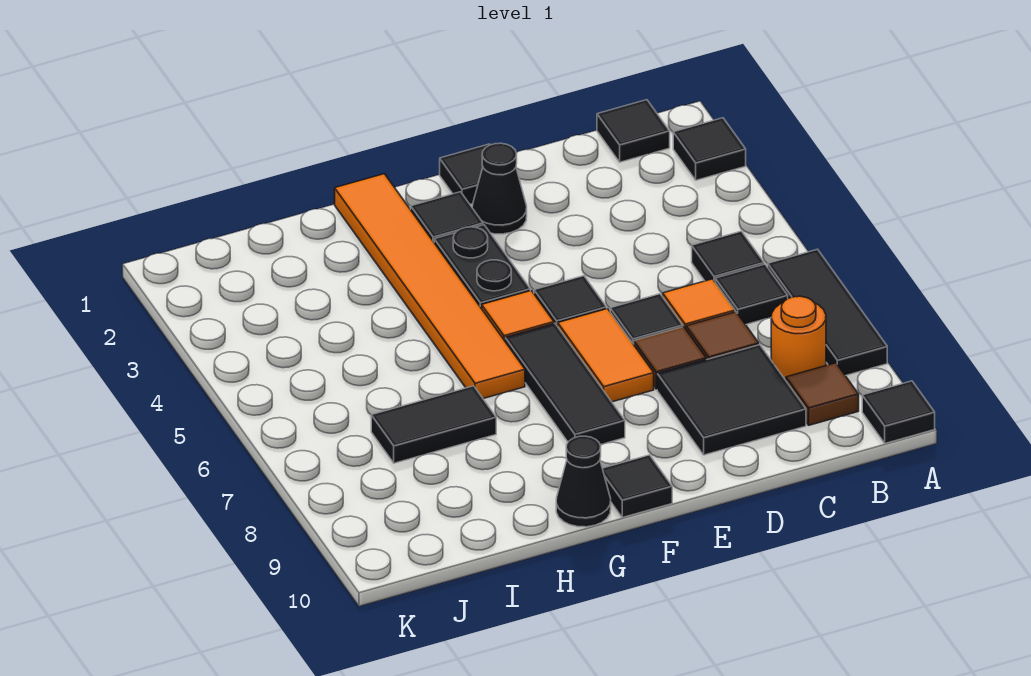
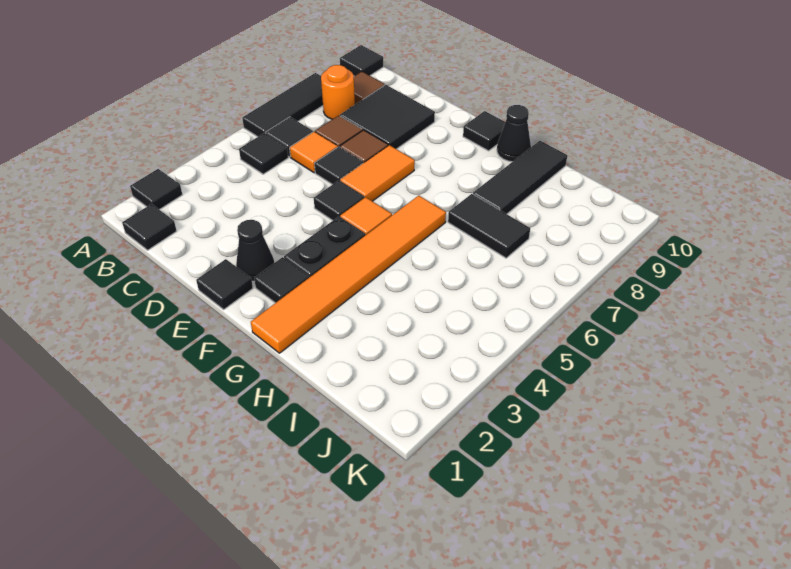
black tile F6:F8 level 1 -> black tile H8:H10 level 1

